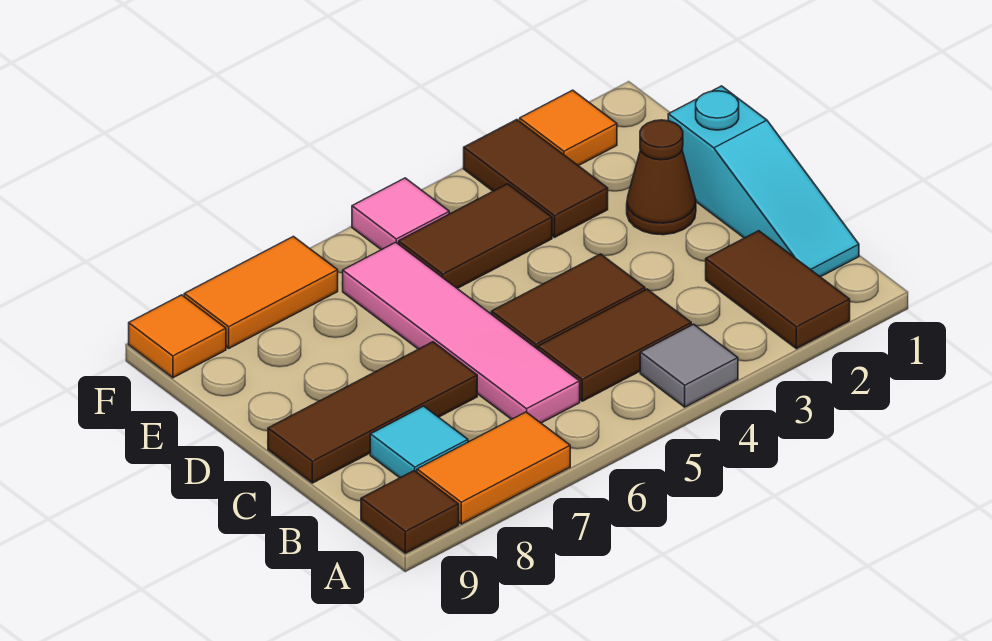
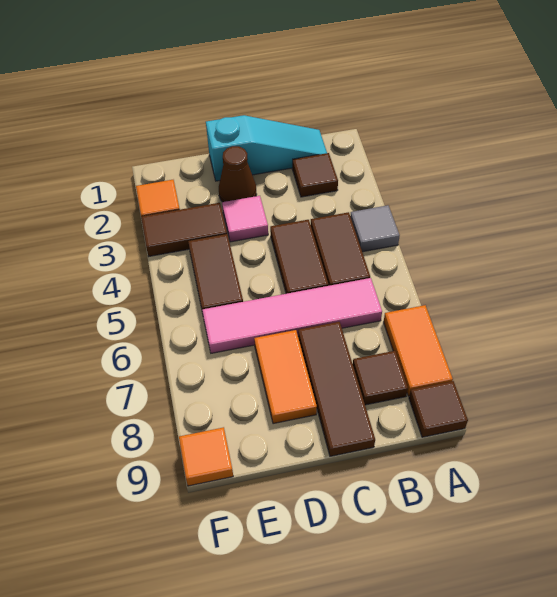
brown tile A2:B2 level 1 -> brown tile B2 level 1
cyan tile B8 level 1 -> brown tile B8 level 1
pink tile F5 level 1 -> pink tile D3 level 1
orange tile F7:F8 level 1 -> orange tile D7:D8 level 1

